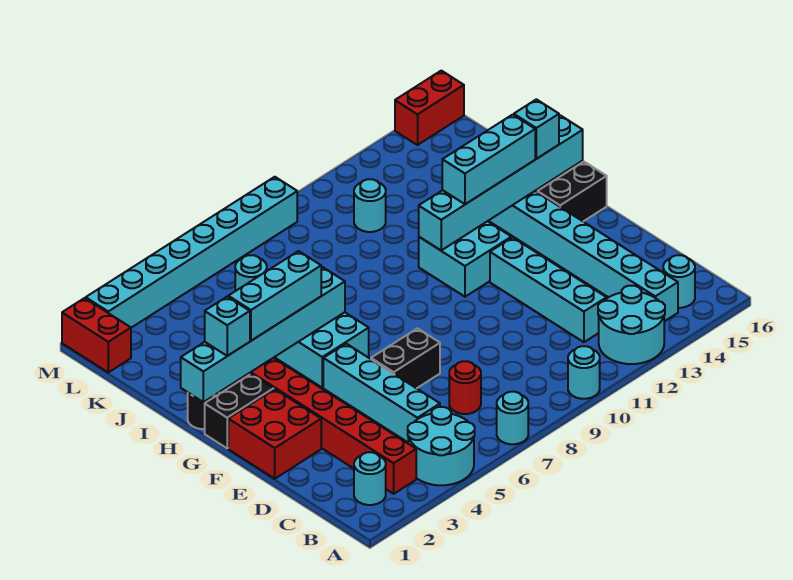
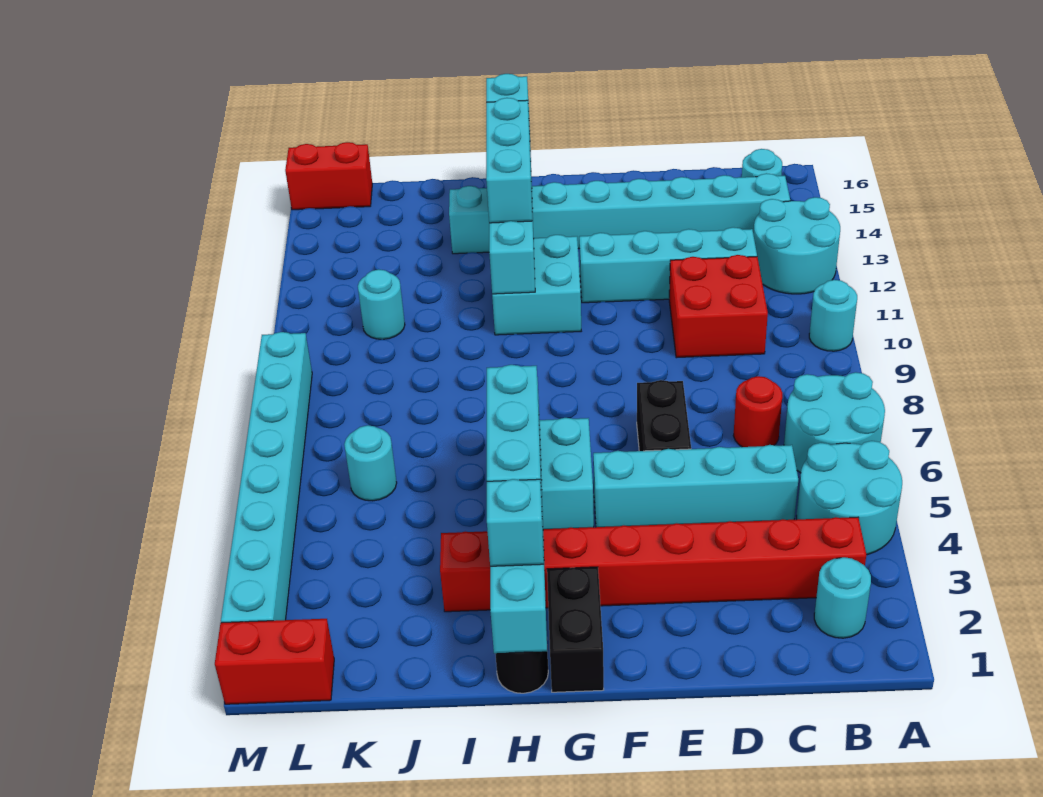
cyan round brick A7 level 1 -> cyan round brick A6:B7 level 1
red brick E1:F2 level 1 -> red brick C10:D11 level 1
black brick G15:G16 level 1 -> none
red brick M15:M16 level 1 -> red brick L16:M16 level 1

